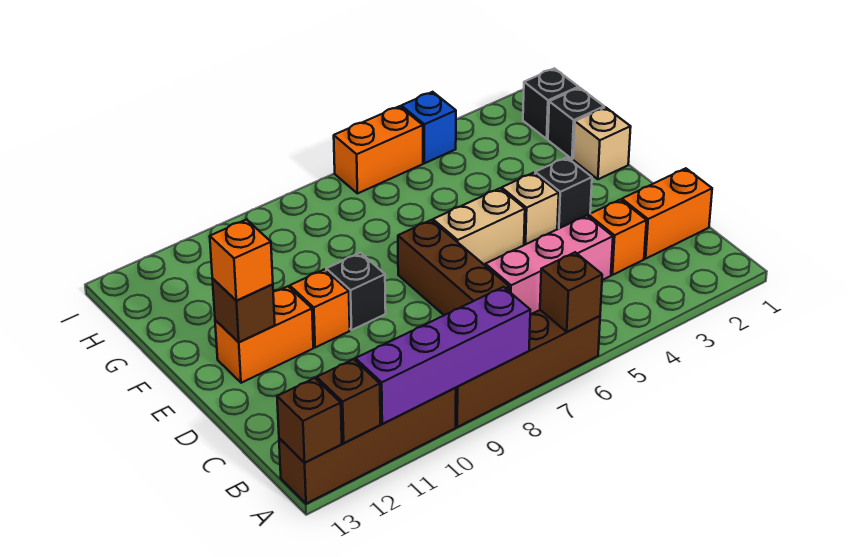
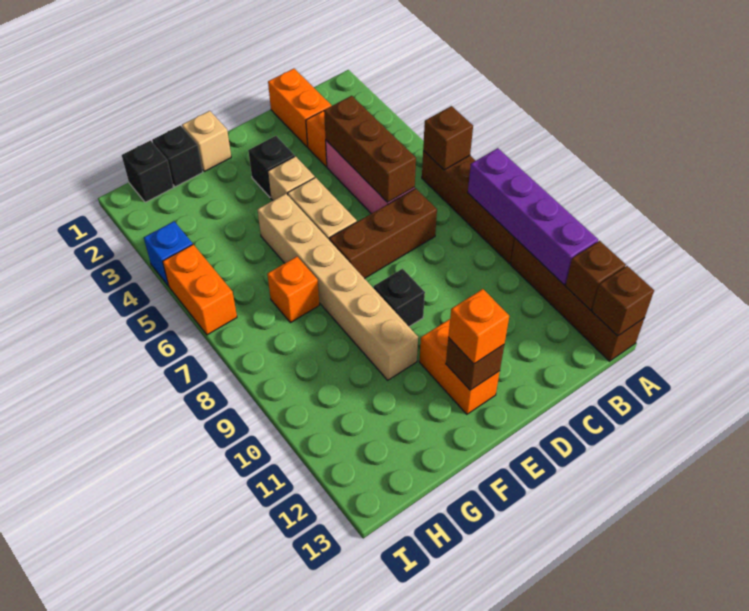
none -> brown brick C4:C6 level 2
orange brick E10 level 1 -> orange brick G7 level 1
none -> tan brick F5:F10 level 1

